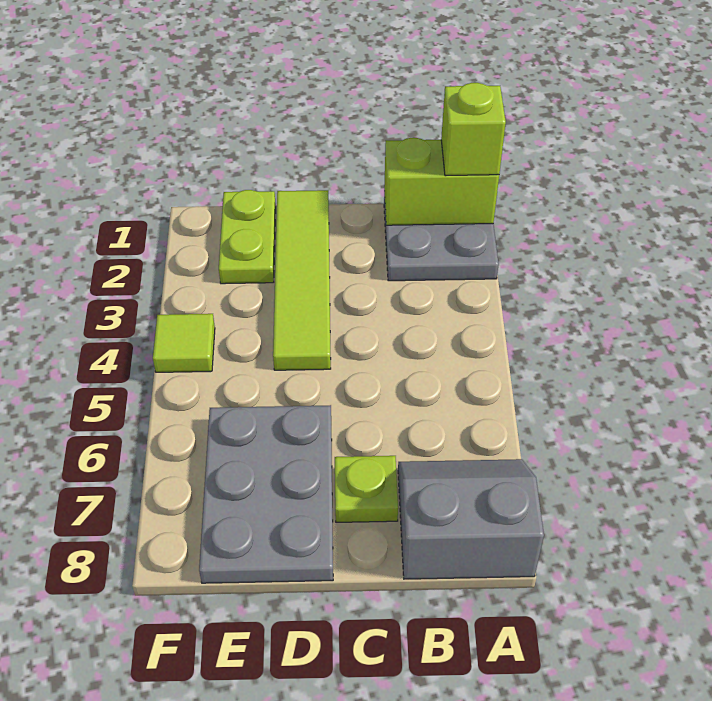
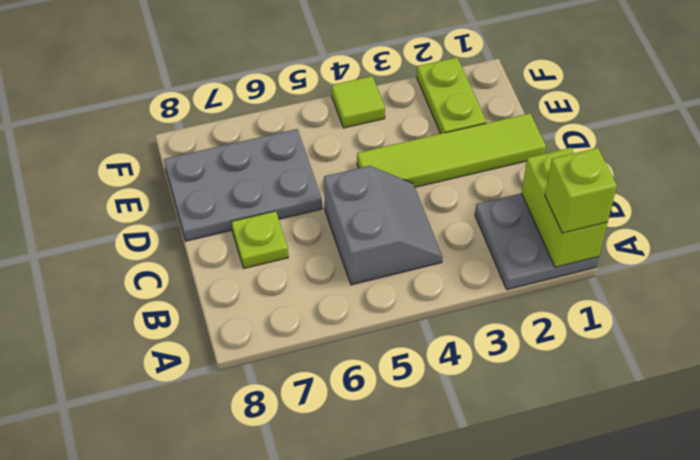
grey slope A7:B8 level 1 top 8 -> grey slope B4:C5 level 1 top 5
lime plate E1:E2 level 1 -> lime plate E2:F2 level 1

